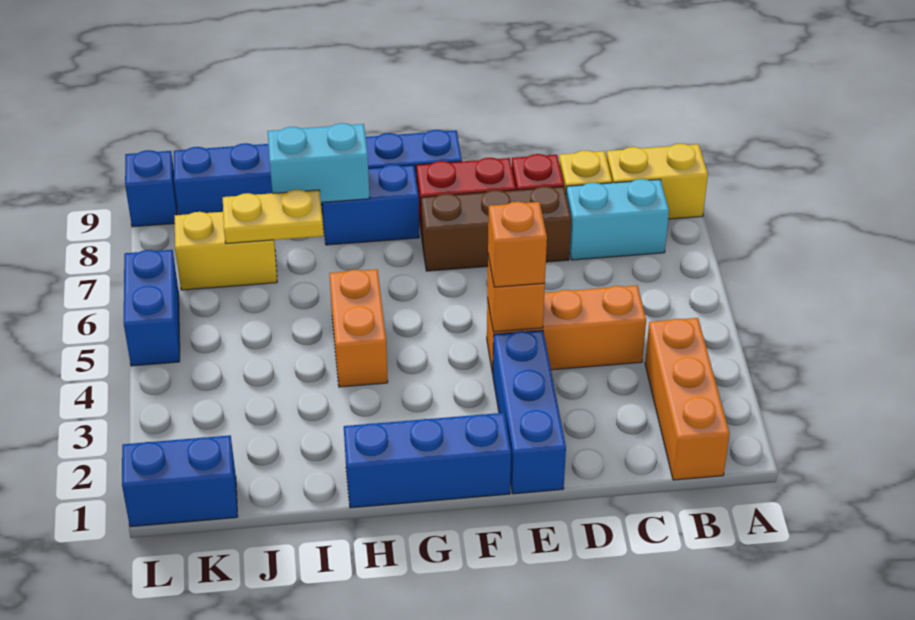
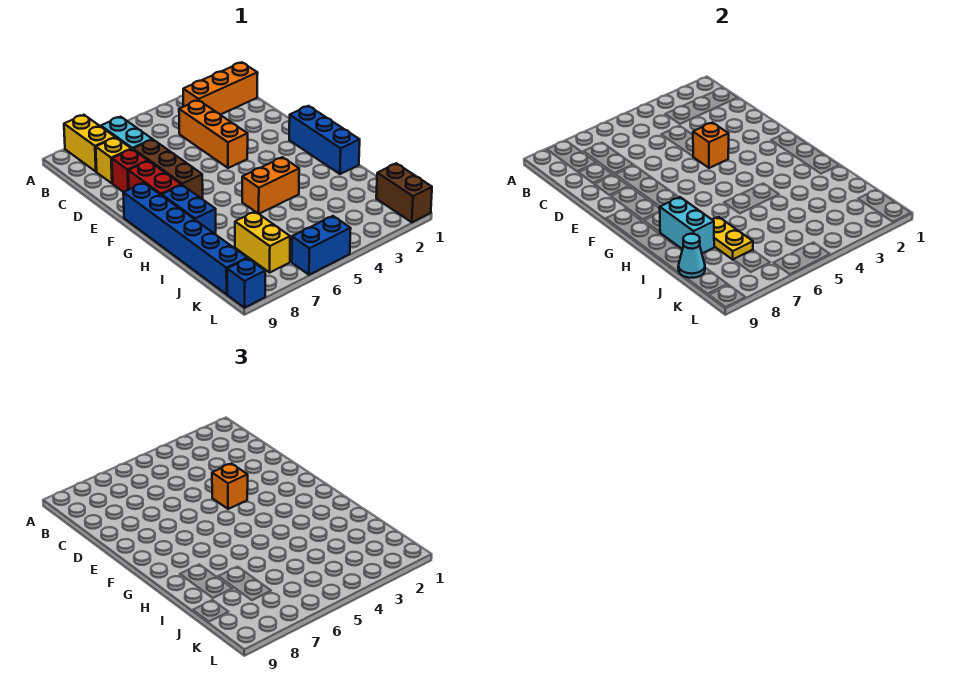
blue brick E1:E3 level 1 -> none
none -> cyan cone J9 level 2
blue brick K1:L1 level 1 -> brown brick K1:L1 level 1

